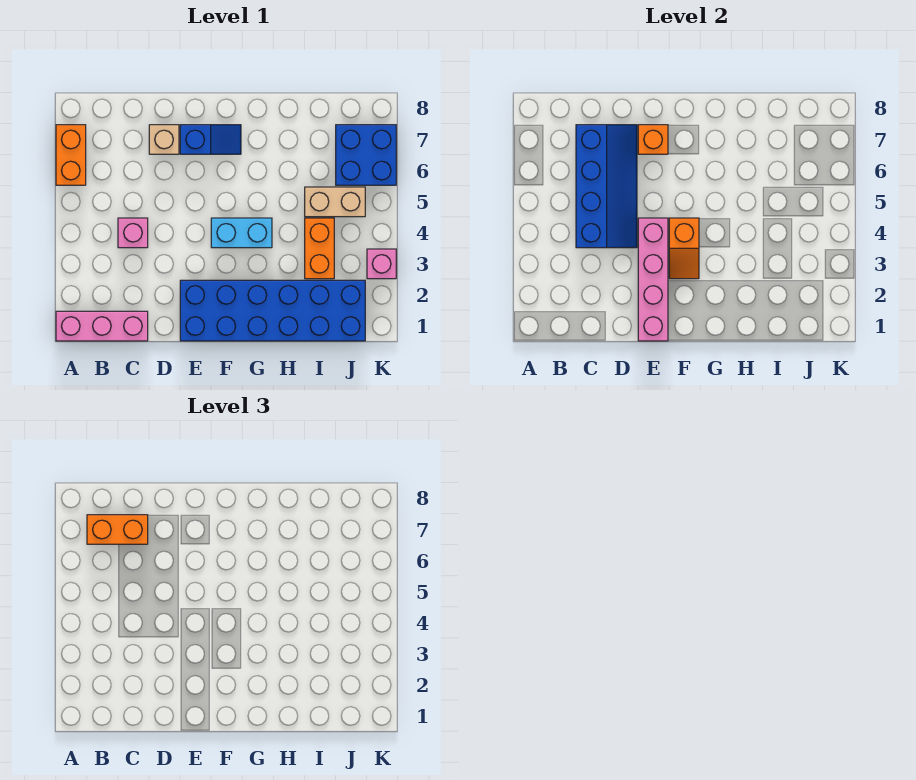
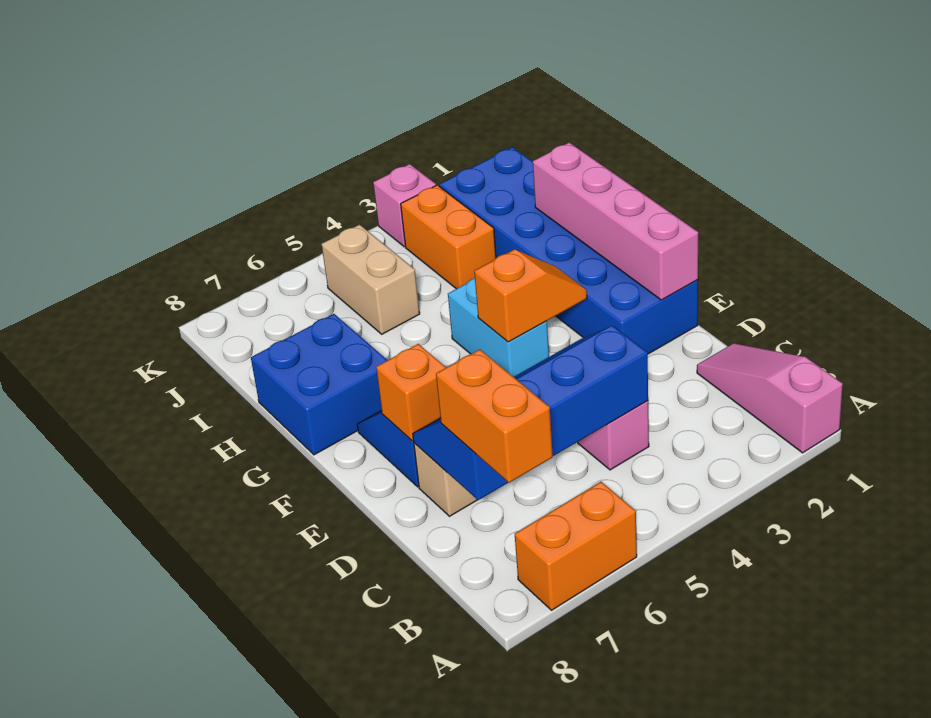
pink brick A1:C1 level 1 -> pink slope A1:C1 level 1 top A
pink brick E1:E4 level 2 -> pink brick E1:H1 level 2
orange brick I3:I4 level 1 -> orange brick I3:J3 level 1
blue brick J6:K7 level 1 -> blue brick G7:H8 level 1

